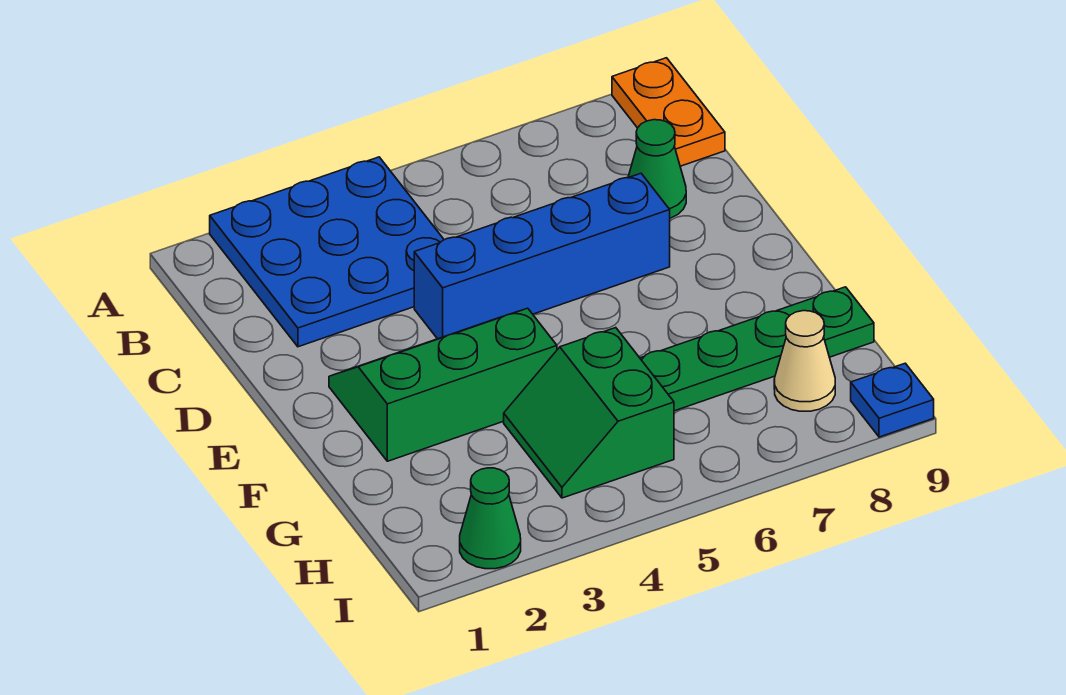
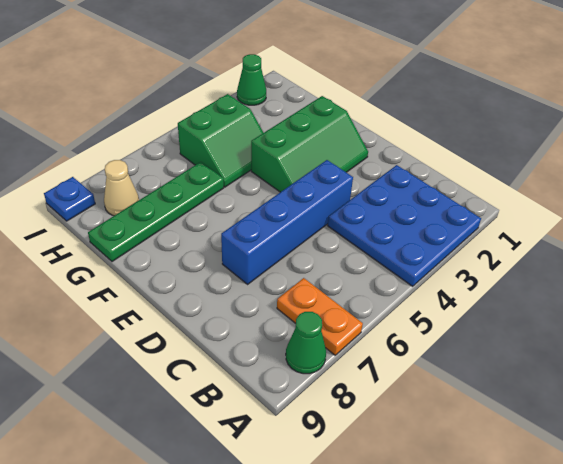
orange plate A9:B9 level 1 -> orange plate A7:B7 level 1
green cone C8 level 1 -> green cone A8 level 1
green slope G4:H5 level 1 top 5 -> green slope G4:H5 level 1 top H

